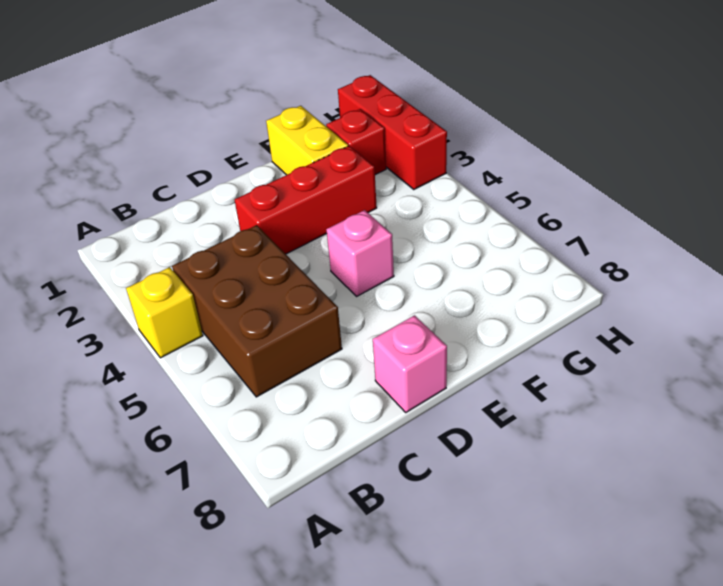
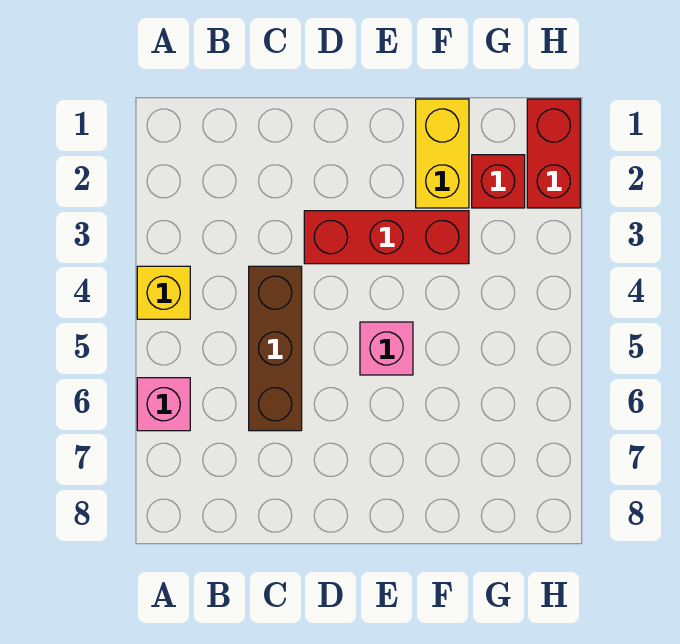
brown brick B4:C6 level 1 -> brown brick C4:C6 level 1
pink brick D8 level 1 -> pink brick A6 level 1
red brick H1:H3 level 1 -> red brick H1:H2 level 1

